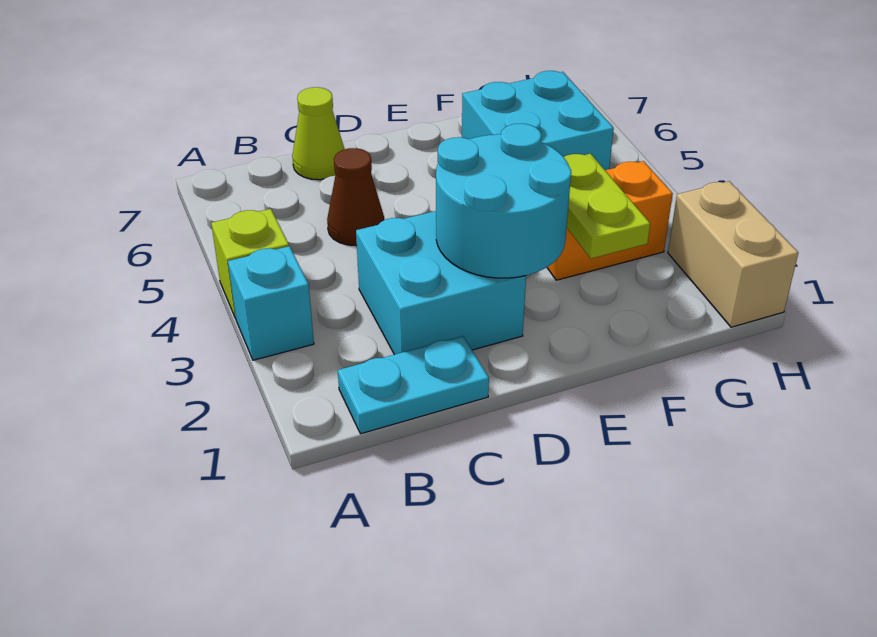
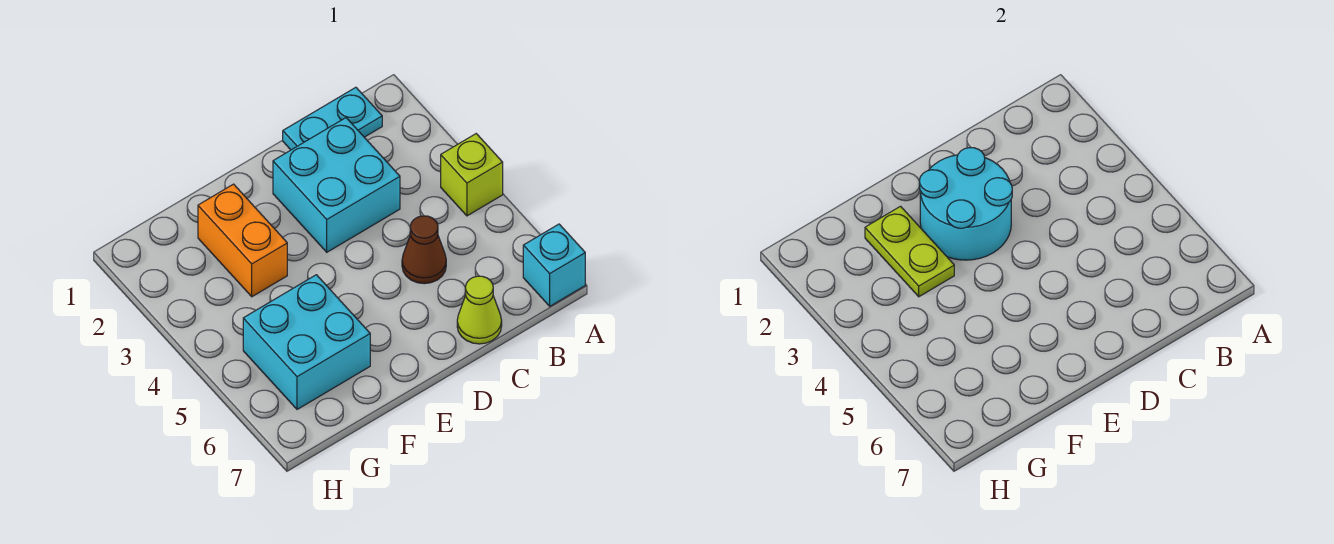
cyan brick A3 level 1 -> cyan brick A7 level 1
orange brick F3:G3 level 1 -> orange brick F2:F3 level 1
tan brick H1:H2 level 1 -> none

